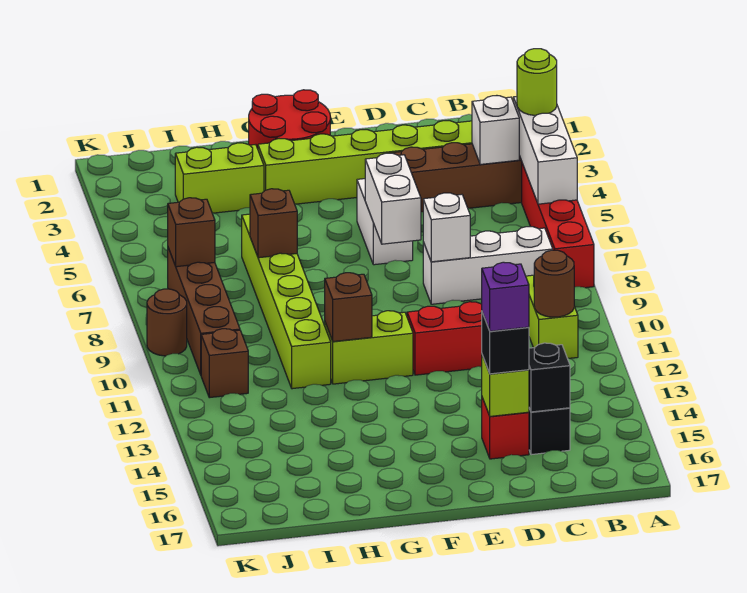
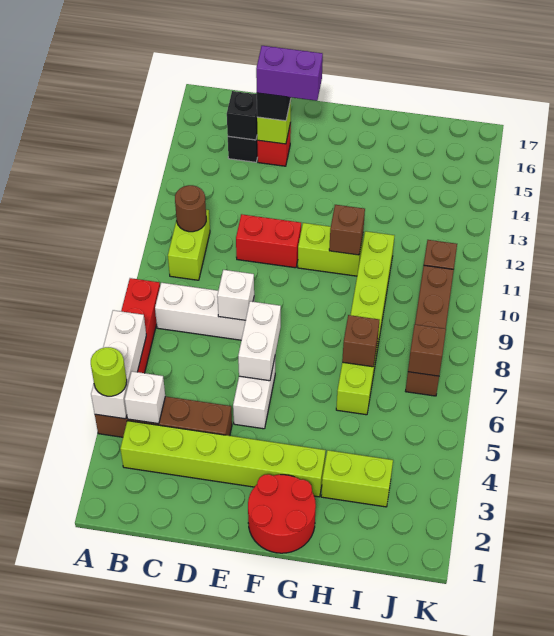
purple brick D15 level 4 -> purple brick D15:E15 level 4
brown round brick K9 level 1 -> none

